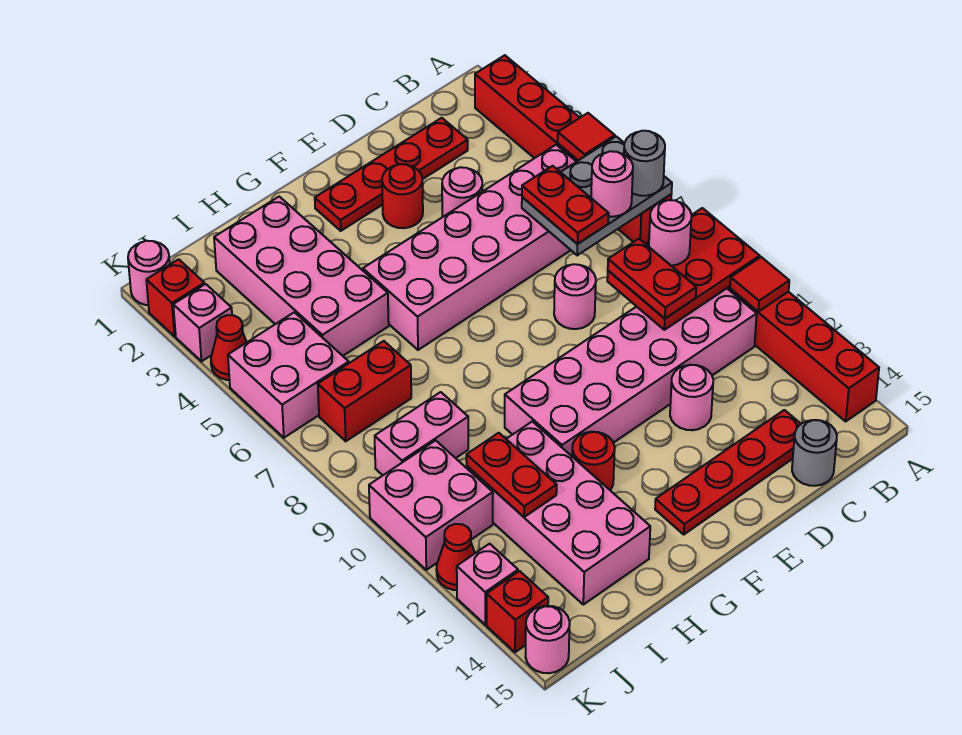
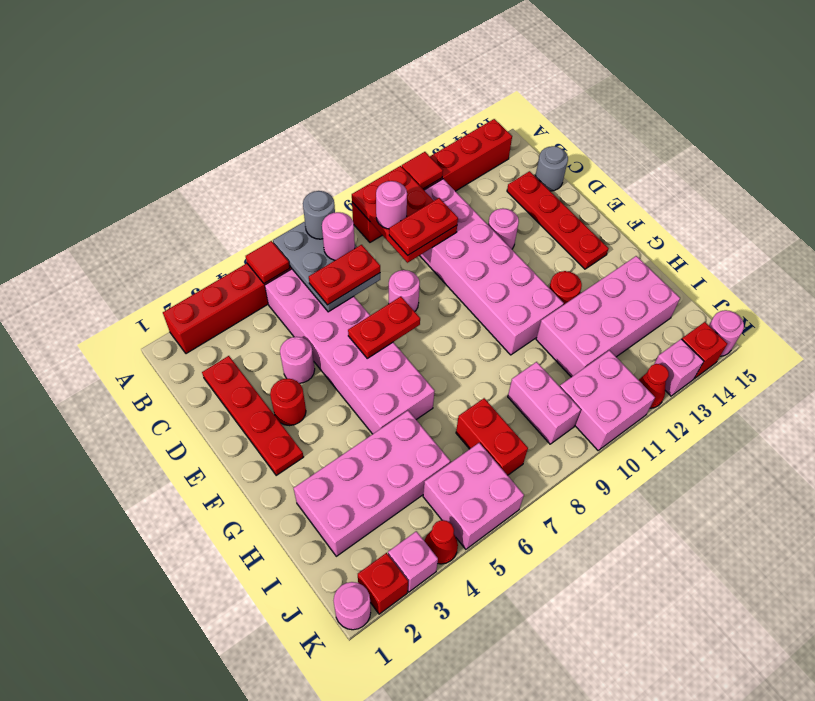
red plate I11:I12 level 2 -> red plate E6:E7 level 2

